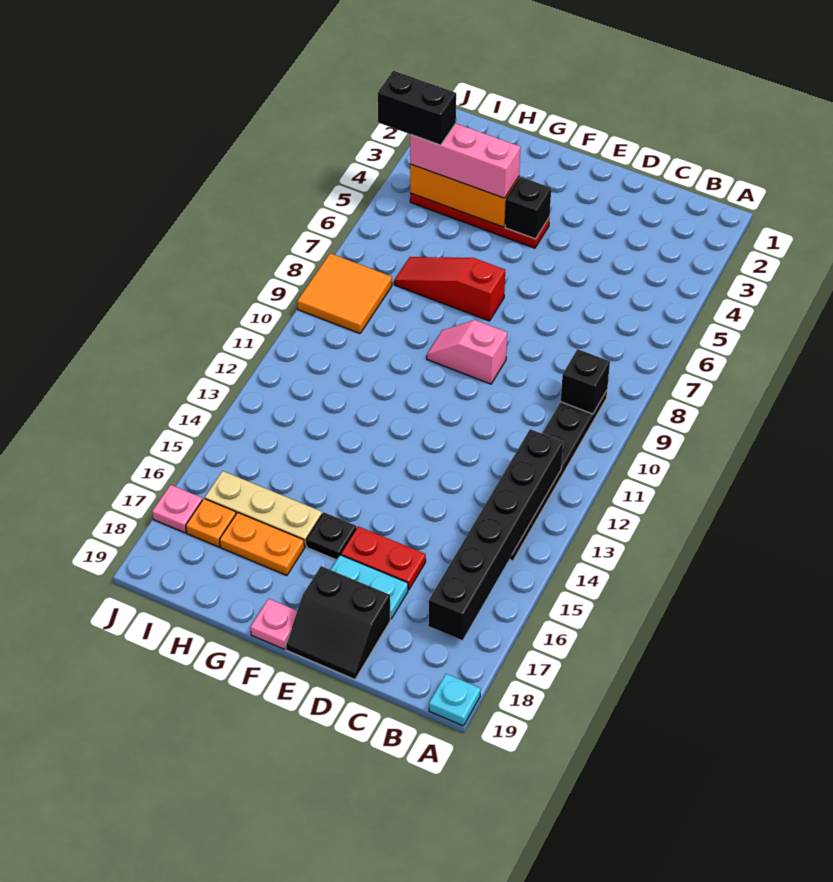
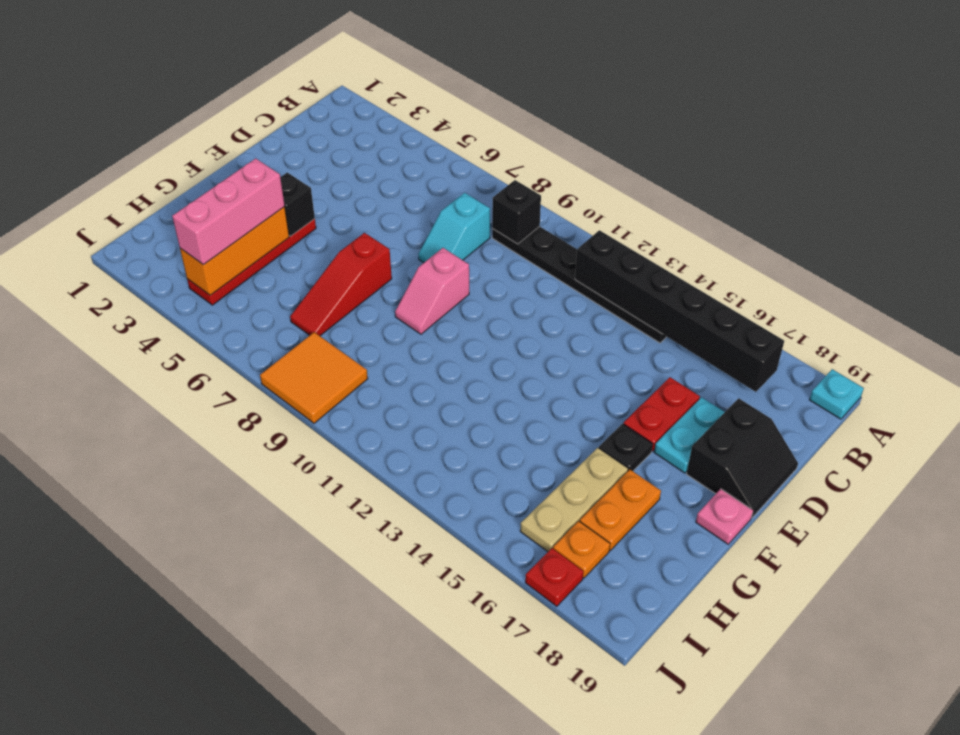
none -> cyan slope C8:D8 level 1 top C
black brick I4:J4 level 4 -> none
pink plate J17 level 1 -> red plate J17 level 1

